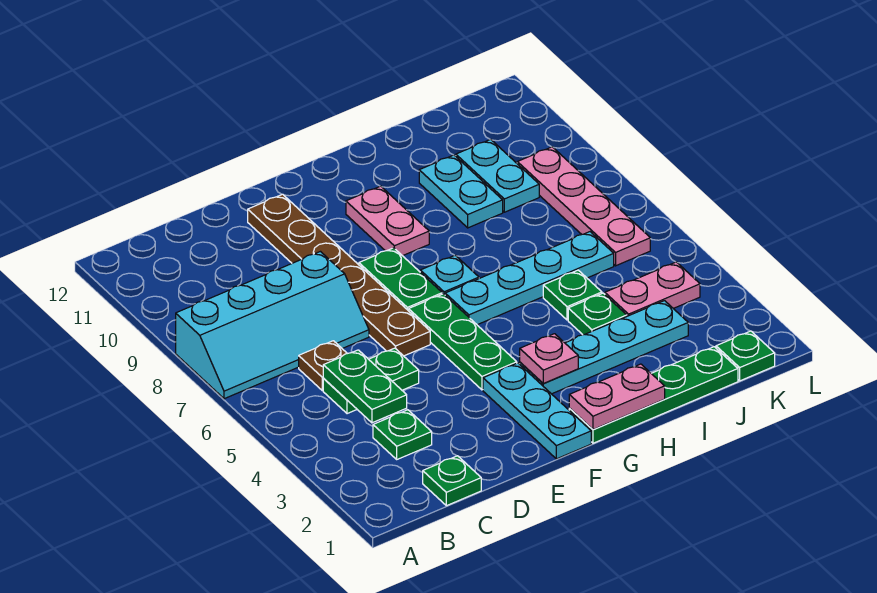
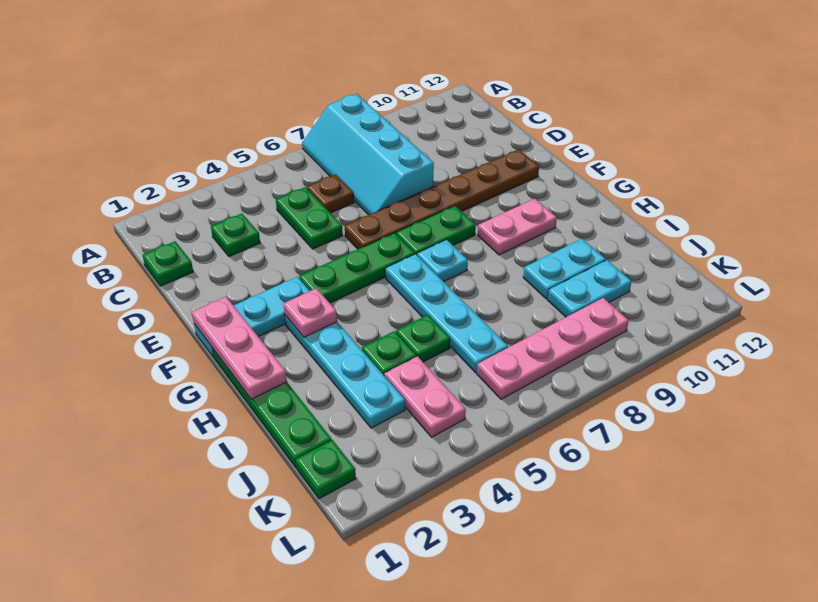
green plate C4:C5 level 2 -> none
pink plate G1:H1 level 2 -> pink plate F1:H1 level 2

